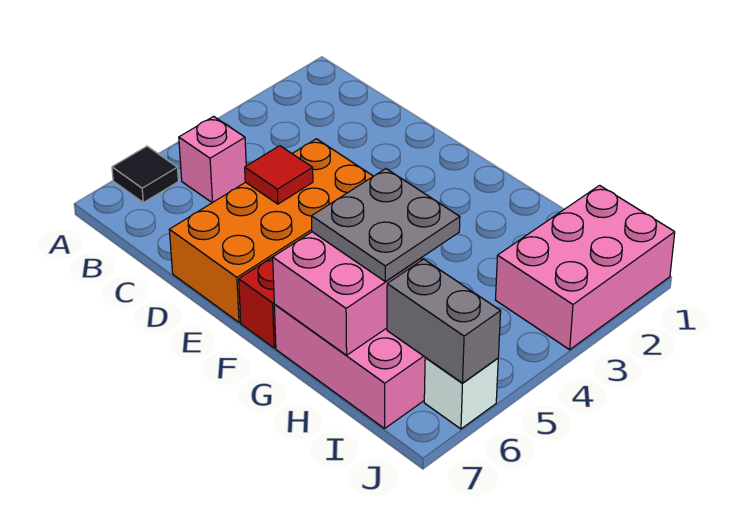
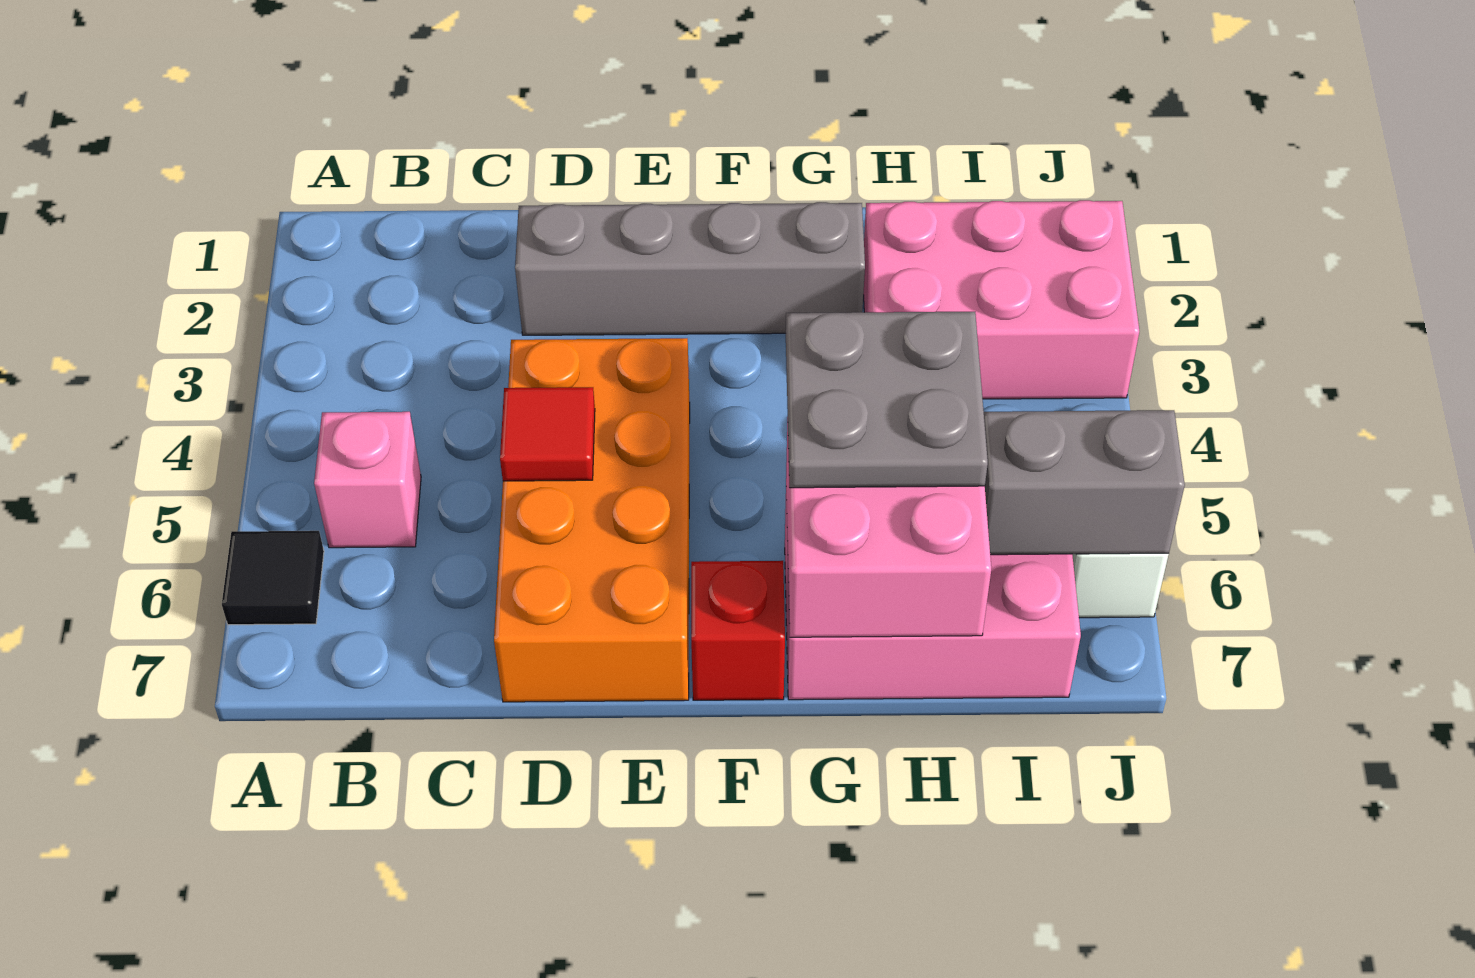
none -> grey brick D2:G2 level 1
pink brick I1:J3 level 1 -> pink brick H2:J3 level 1

